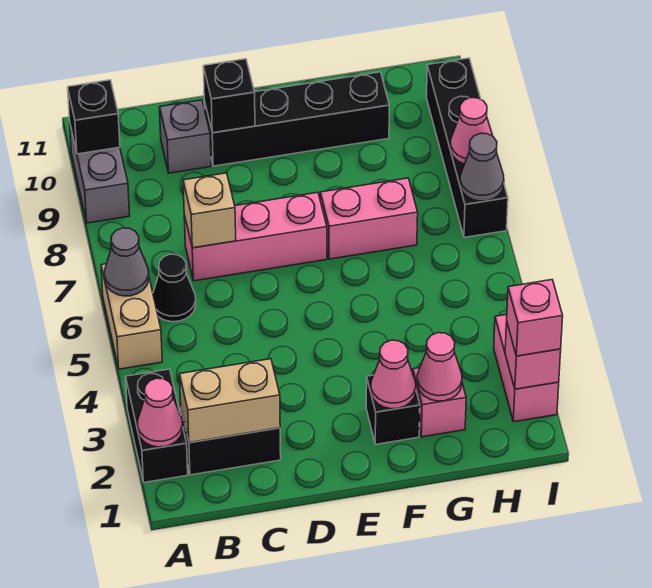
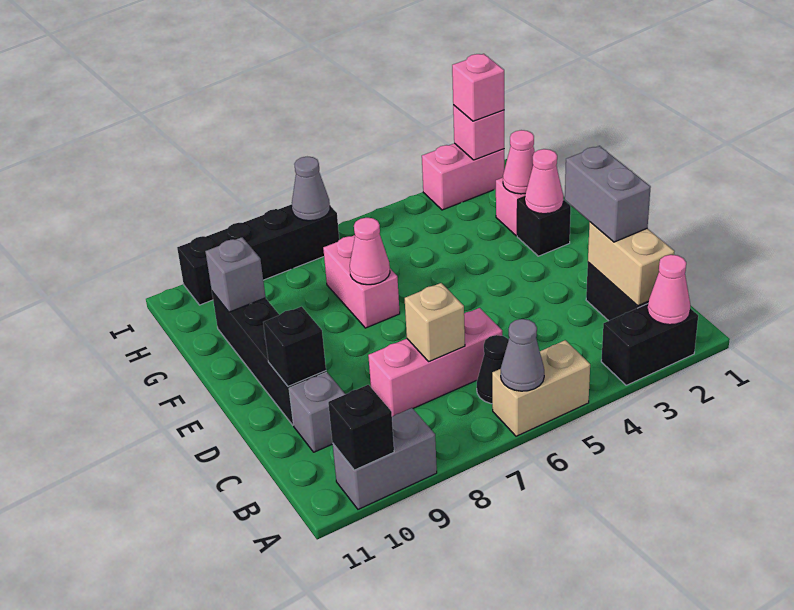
none -> grey brick C2:D2 level 3
pink brick C7:E7 level 1 -> pink brick C6:C8 level 1
none -> grey brick G10 level 2
pink cone I8 level 2 -> pink cone F7 level 2

